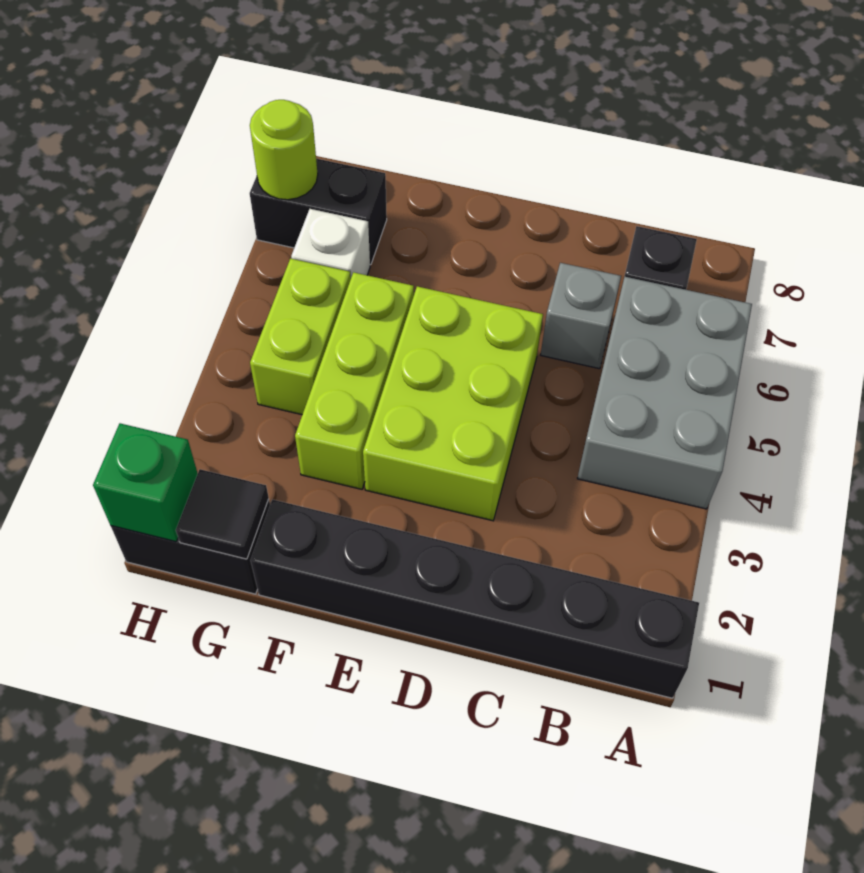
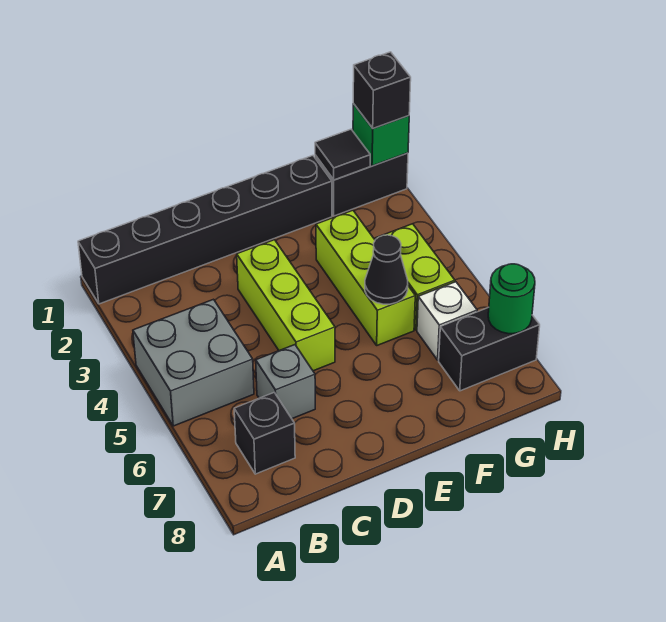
grey brick A4:B6 level 1 -> grey brick A4:B5 level 1
lime brick D3:E5 level 1 -> lime brick D3:D5 level 1
none -> black cone F5 level 2
none -> black brick H1 level 3
lime round brick H7 level 2 -> green round brick H7 level 2

